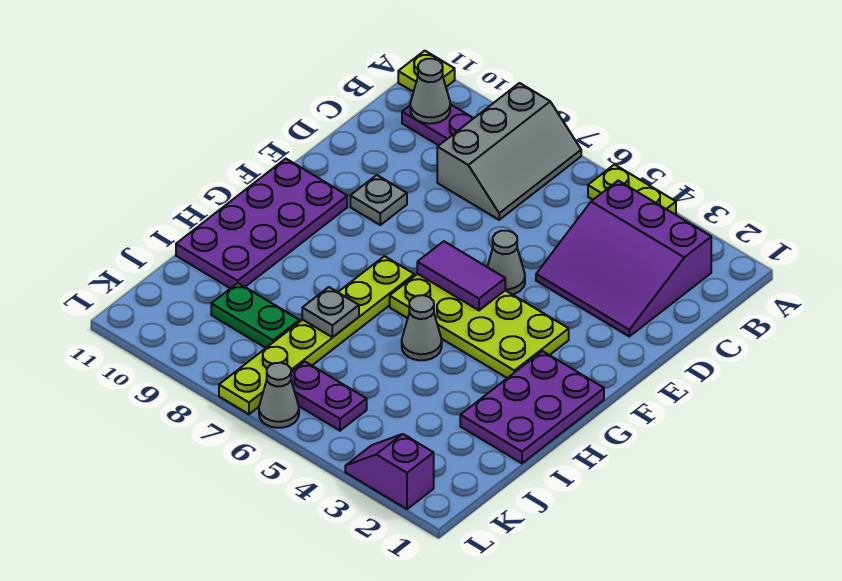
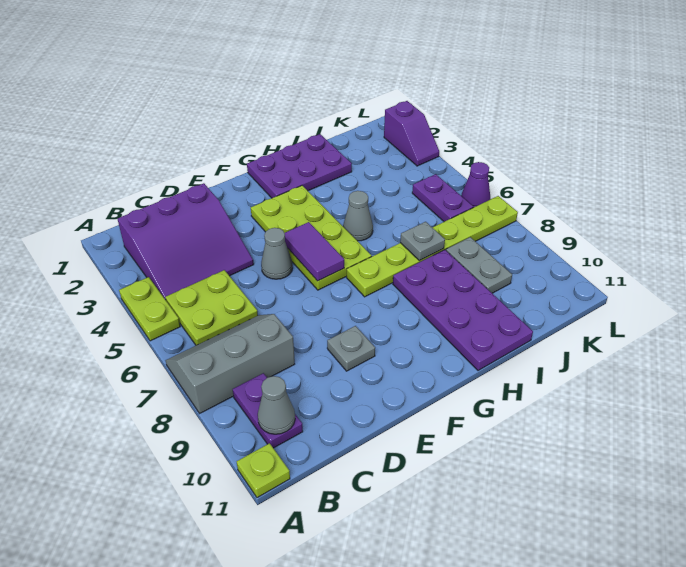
purple slope B2:D4 level 1 top B -> purple slope B2:D4 level 1 top 2
none -> lime plate B5:C6 level 1
purple plate F10:I11 level 1 -> purple plate H8:I11 level 1
green plate J8:J9 level 1 -> grey plate J8:J9 level 1
grey cone L6 level 1 -> purple cone L6 level 1

